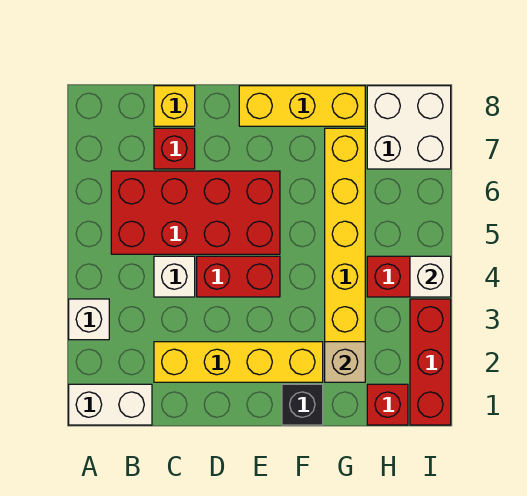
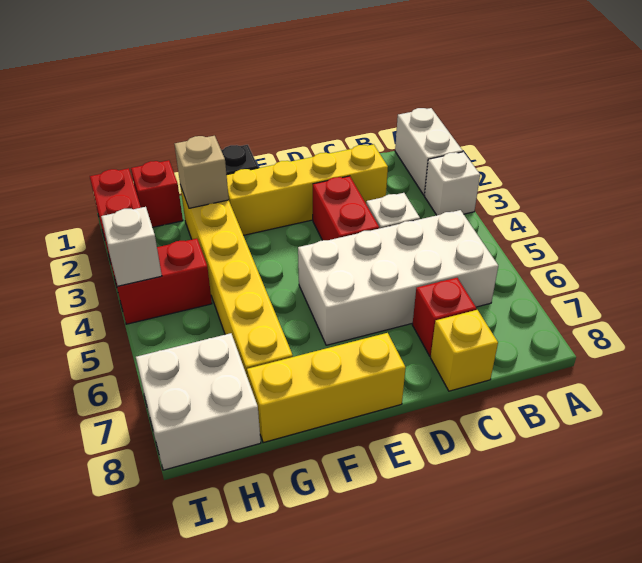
white brick A1:B1 level 1 -> white brick A1:A2 level 1
red brick B5:E6 level 1 -> white brick B5:E6 level 1
red brick D4:E4 level 1 -> red brick D3:D4 level 1

